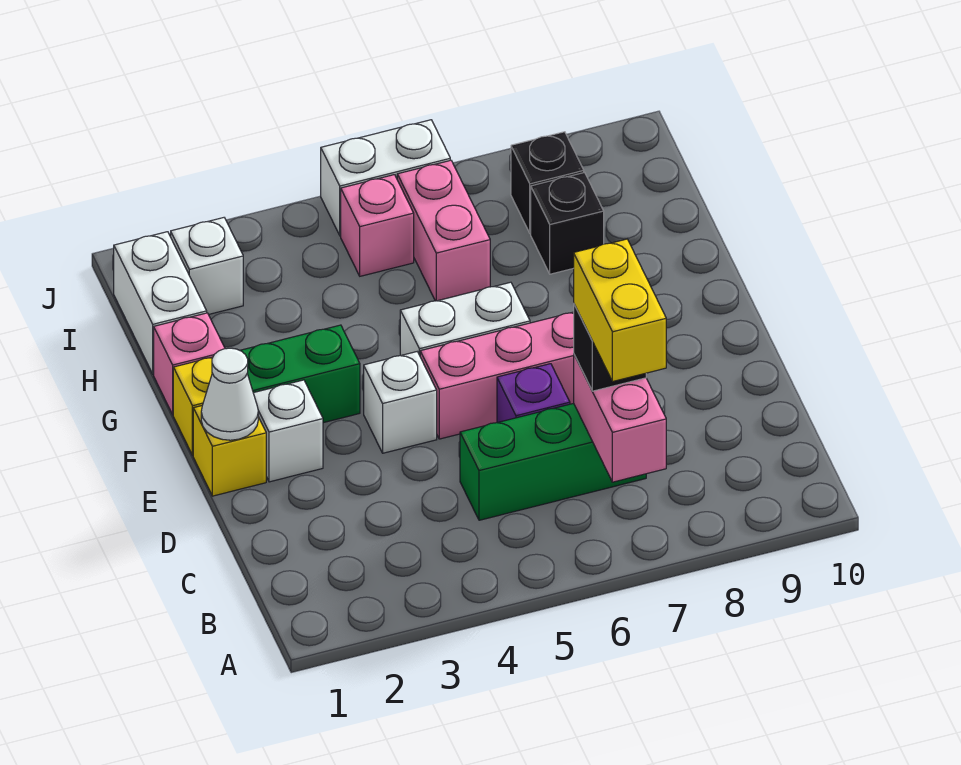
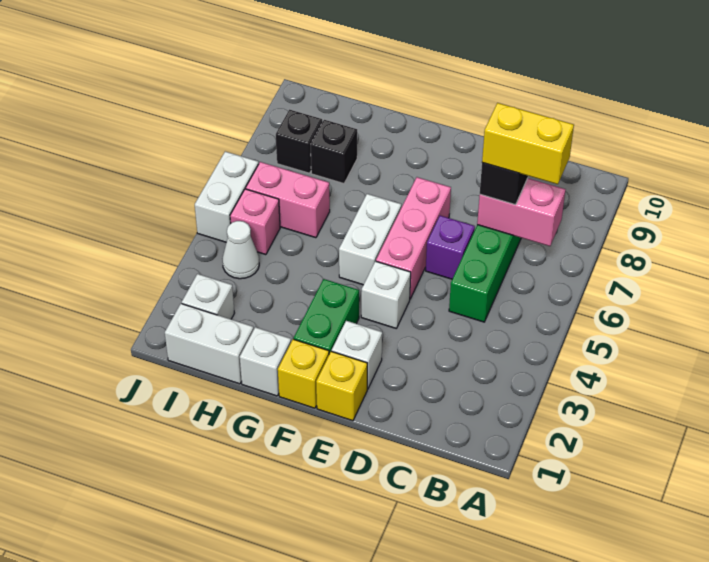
white cone E1 level 2 -> white cone I4 level 1
pink brick G1 level 1 -> white brick G1 level 1

